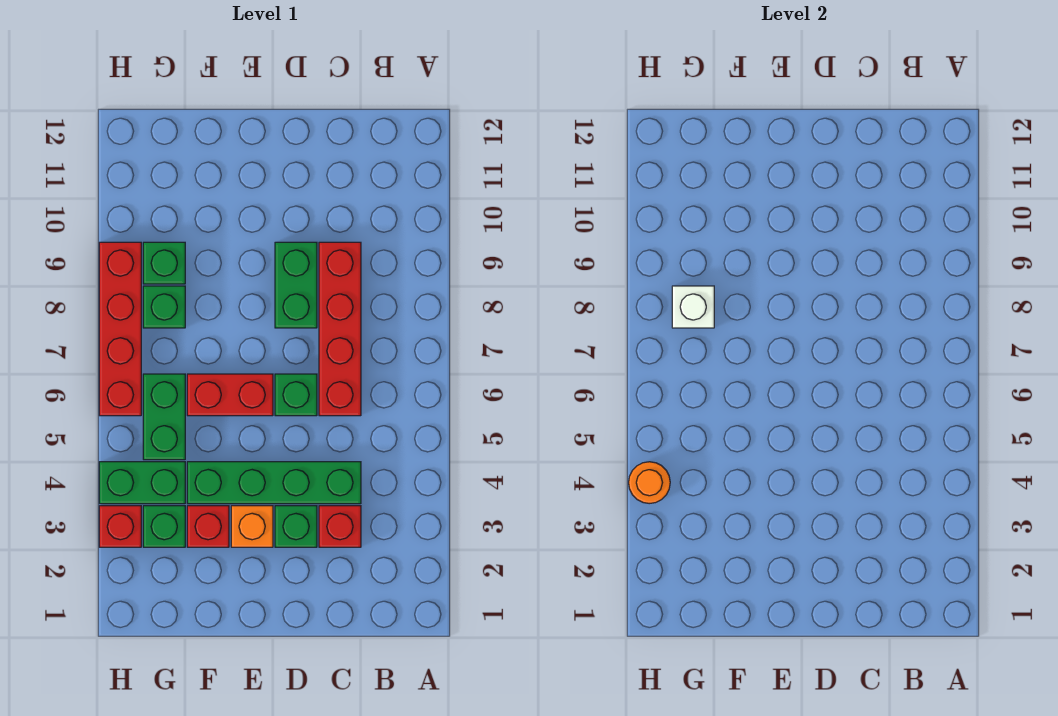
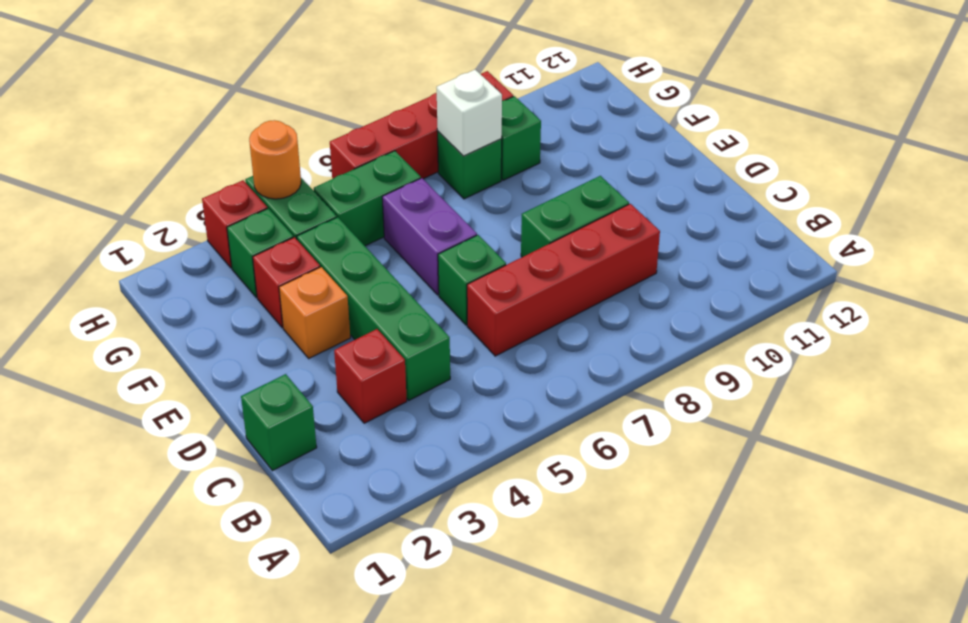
green brick D3 level 1 -> green brick C1 level 1
red brick E6:F6 level 1 -> purple brick E6:F6 level 1

